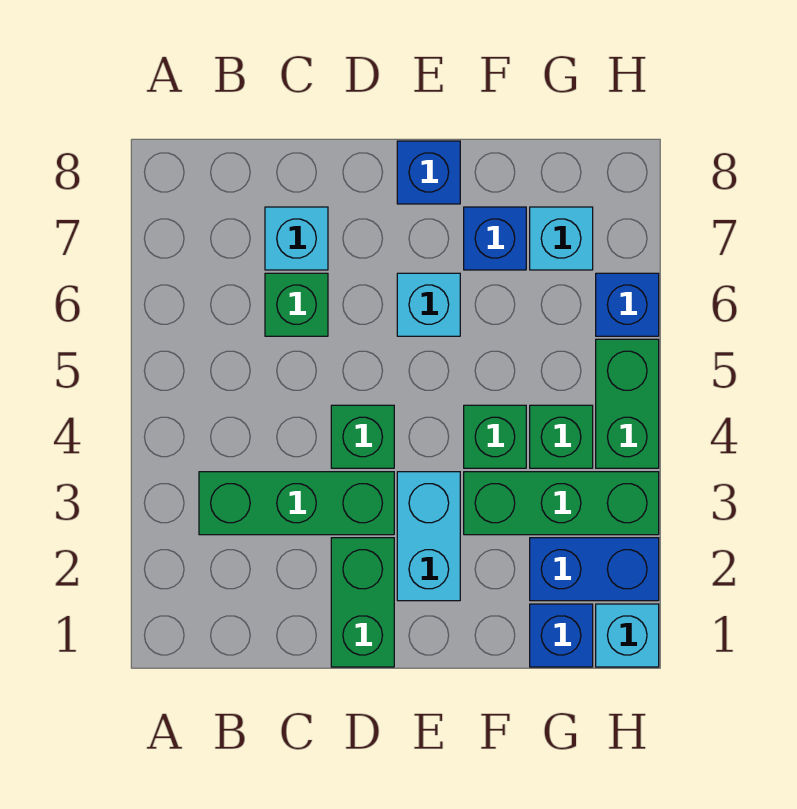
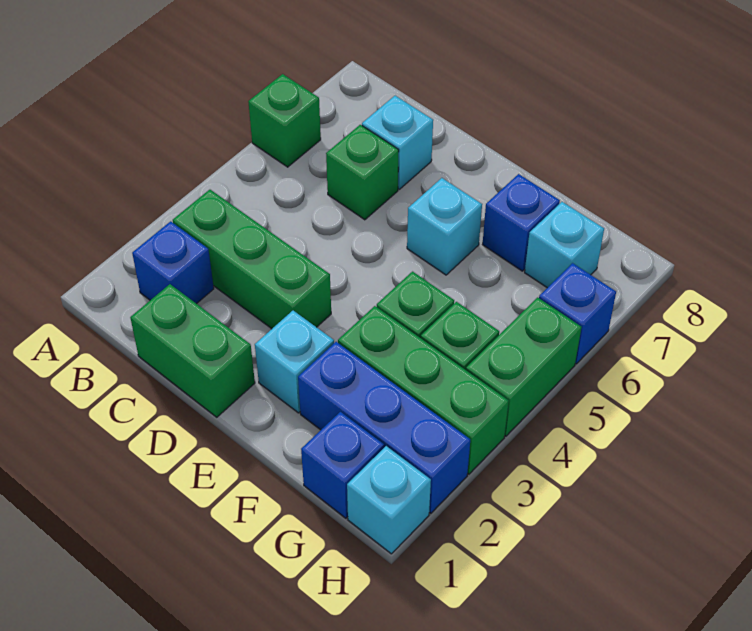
green brick D1:D2 level 1 -> green brick C1:D1 level 1
green brick D4 level 1 -> green brick A6 level 1
cyan brick E2:E3 level 1 -> cyan brick E2 level 1
blue brick E8 level 1 -> blue brick B2 level 1
blue brick G2:H2 level 1 -> blue brick F2:H2 level 1

